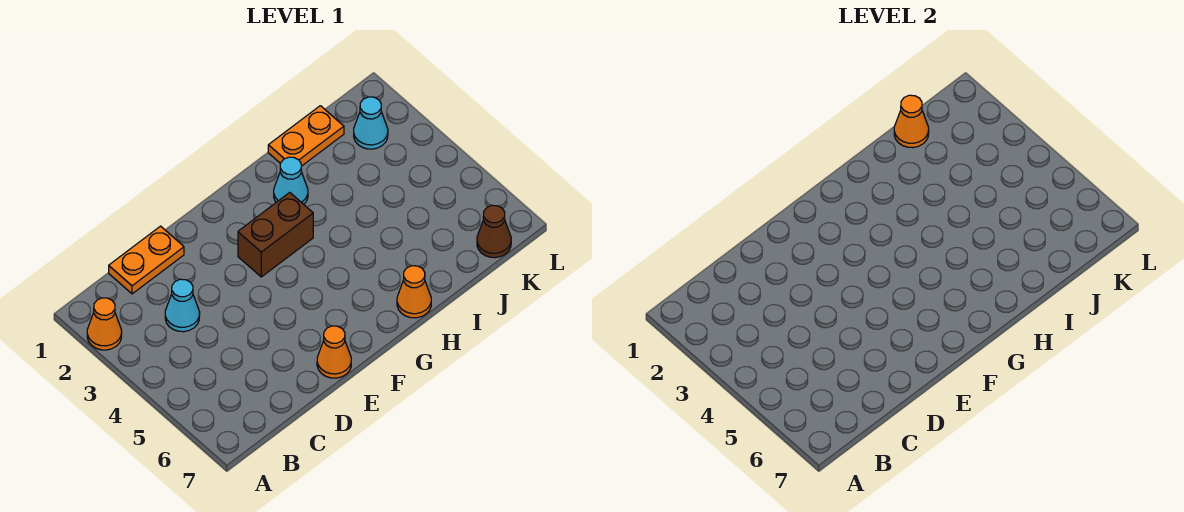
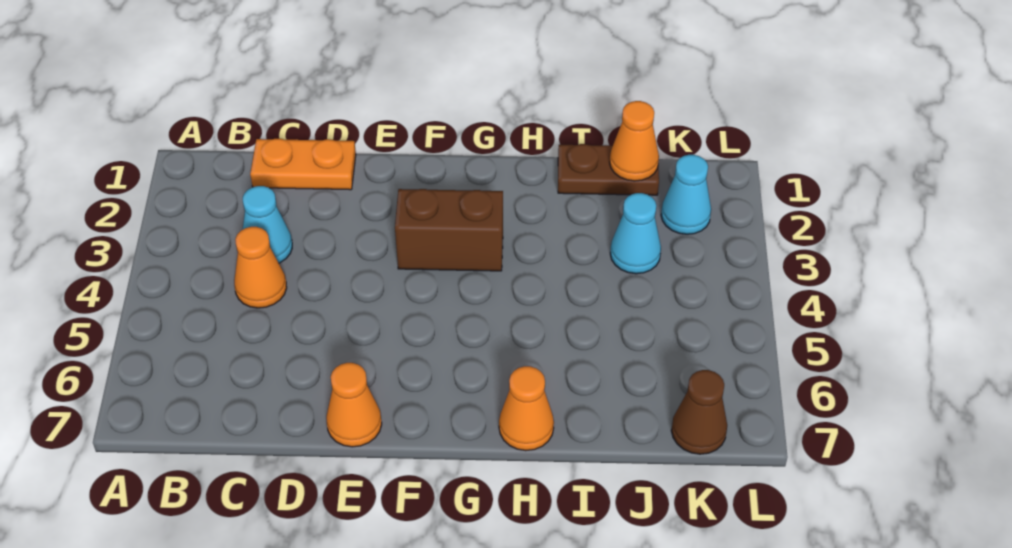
orange cone A2 level 1 -> orange cone C4 level 1
cyan cone H2 level 1 -> cyan cone J3 level 1
orange plate I1:J1 level 1 -> brown plate I1:J1 level 1

